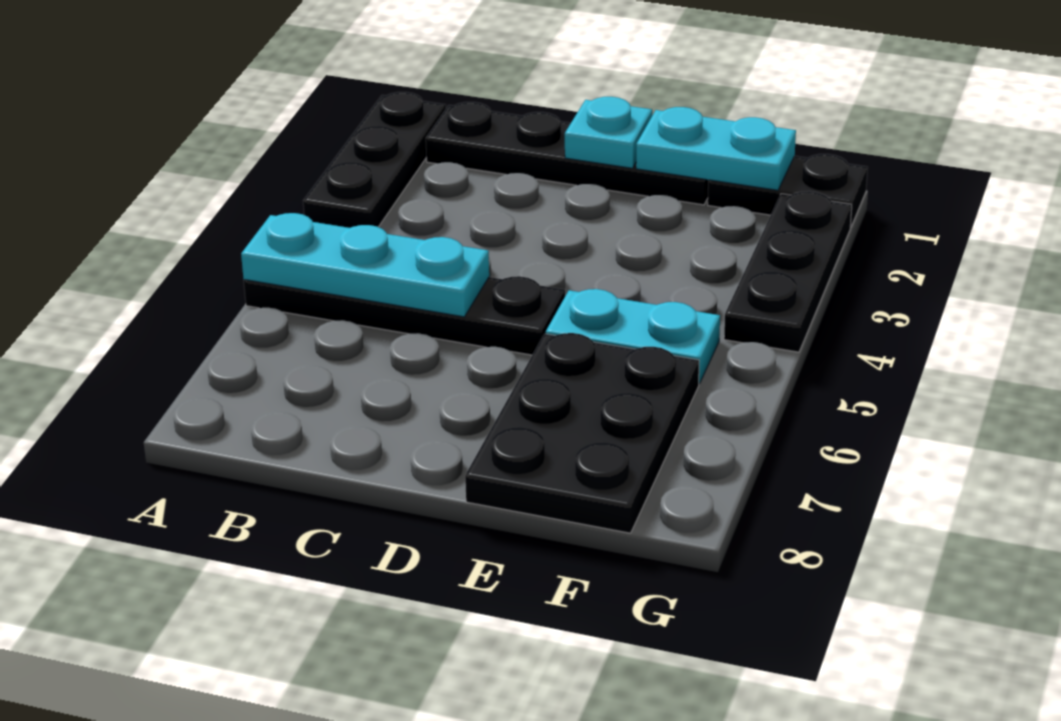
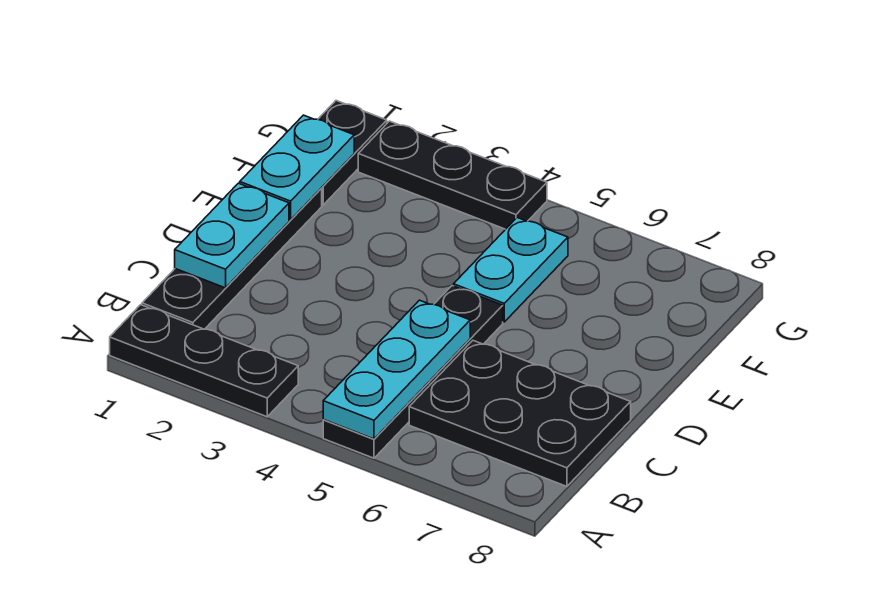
cyan plate D1 level 2 -> cyan plate C1:D1 level 2
black plate E6:F8 level 1 -> black plate B6:C8 level 1

